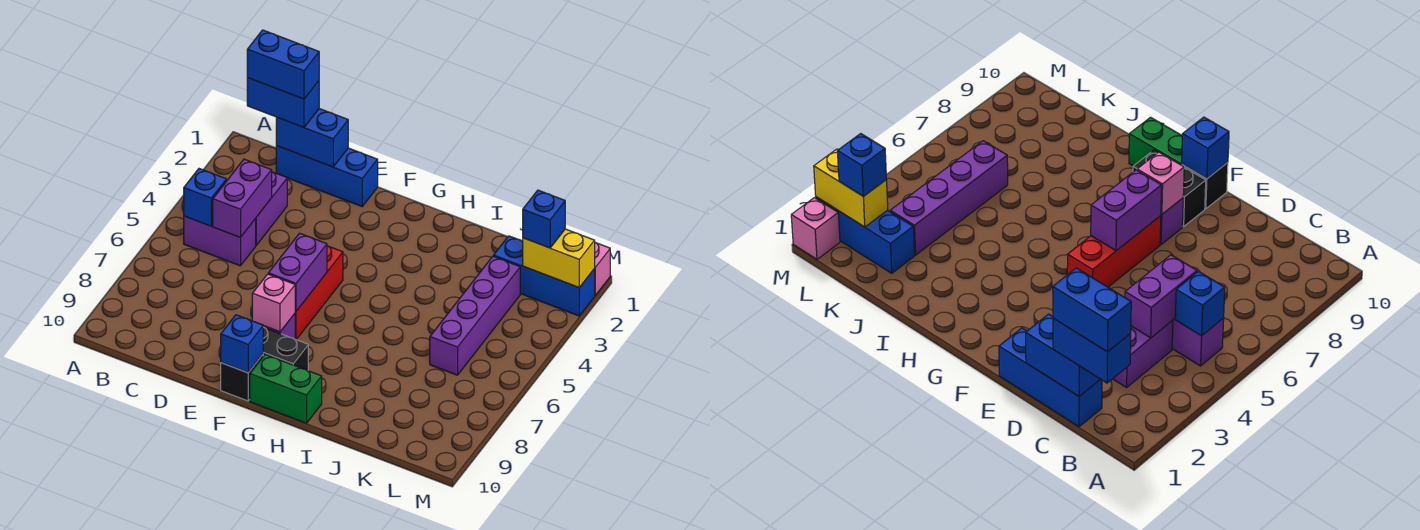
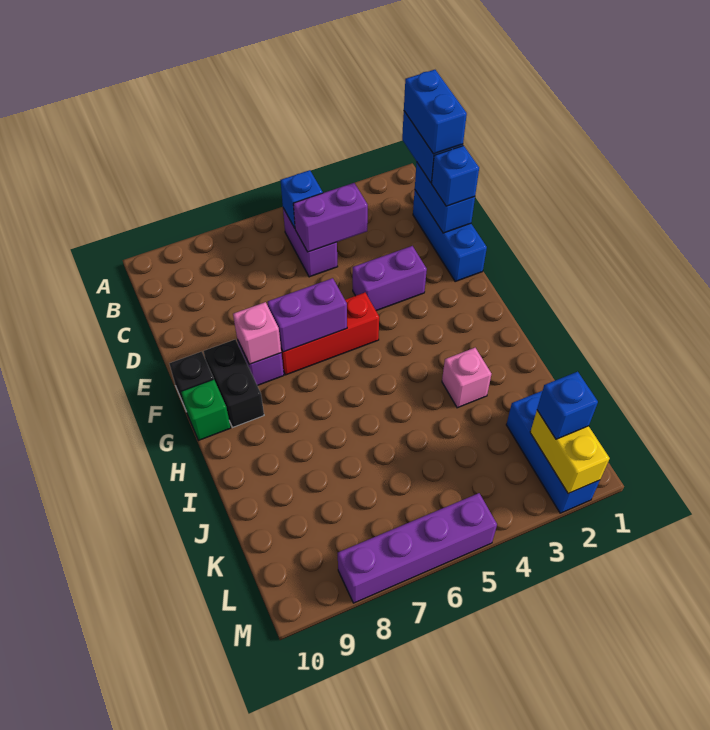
purple brick C3:C4 level 1 -> purple brick E3:E4 level 1
blue brick F10 level 2 -> blue brick D1 level 3
green brick G10:H10 level 1 -> green brick G10 level 1
purple brick K3:K6 level 1 -> purple brick M5:M8 level 1
pink brick M1 level 1 -> pink brick I3 level 1

